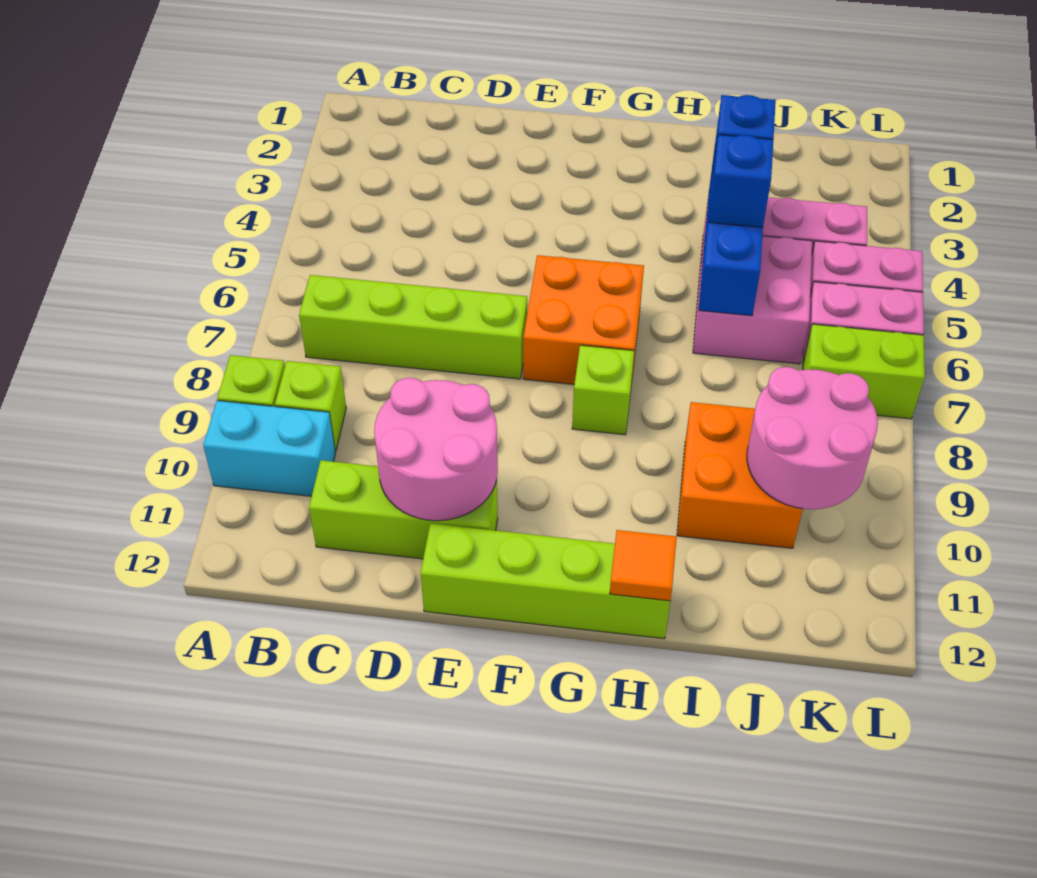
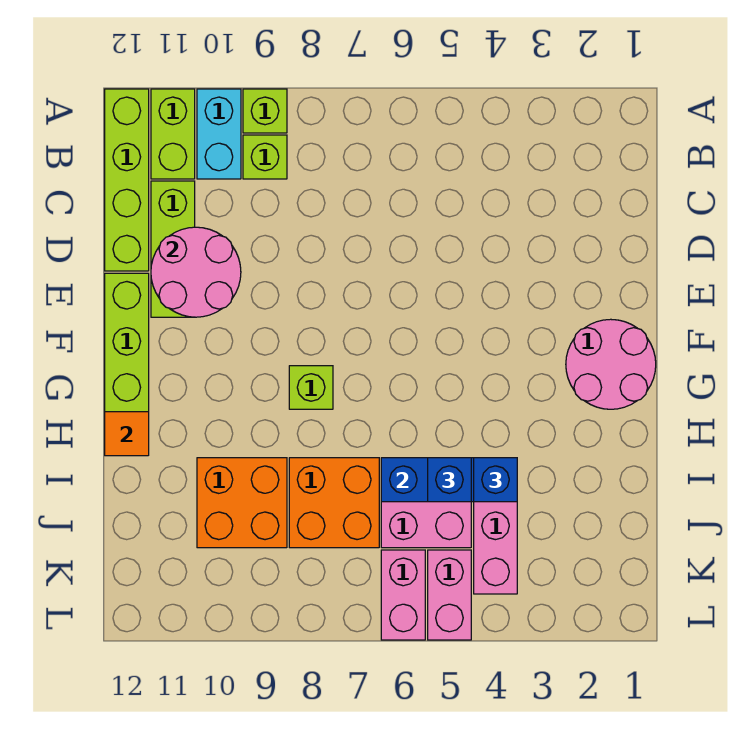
lime brick B7:E7 level 1 -> lime brick A12:D12 level 1
orange brick F6:G7 level 1 -> orange brick I7:J8 level 1
pink round brick J9:K10 level 2 -> pink round brick F1:G2 level 1
lime brick K7:L7 level 1 -> lime brick A11:B11 level 1

